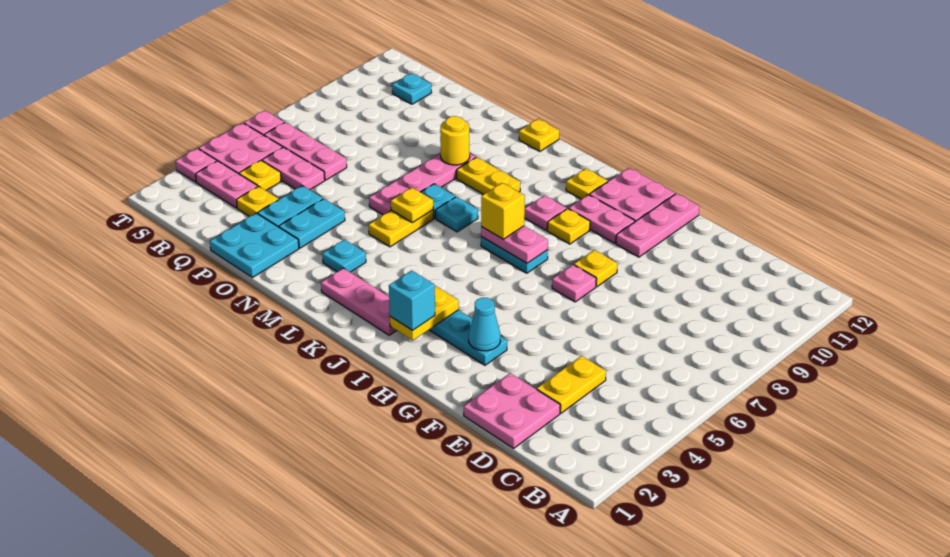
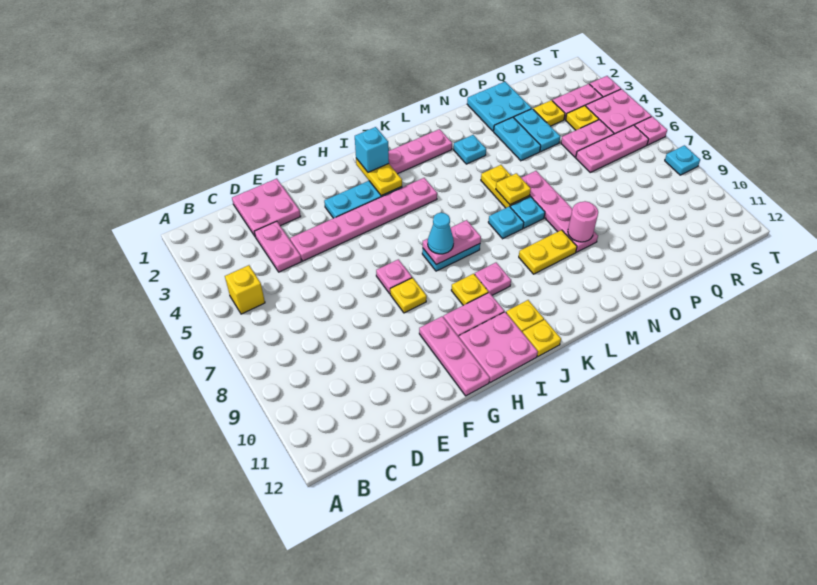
yellow plate D3:D4 level 1 -> pink plate D3:D4 level 1
none -> pink plate E4:J4 level 1
cyan cone G3 level 2 -> cyan cone I7 level 3
yellow brick J7 level 3 -> yellow brick B5 level 1
yellow plate M12 level 1 -> yellow plate J12 level 1
yellow round brick N9 level 2 -> pink round brick N9 level 2
cyan plate R11 level 1 -> cyan plate T8 level 1

